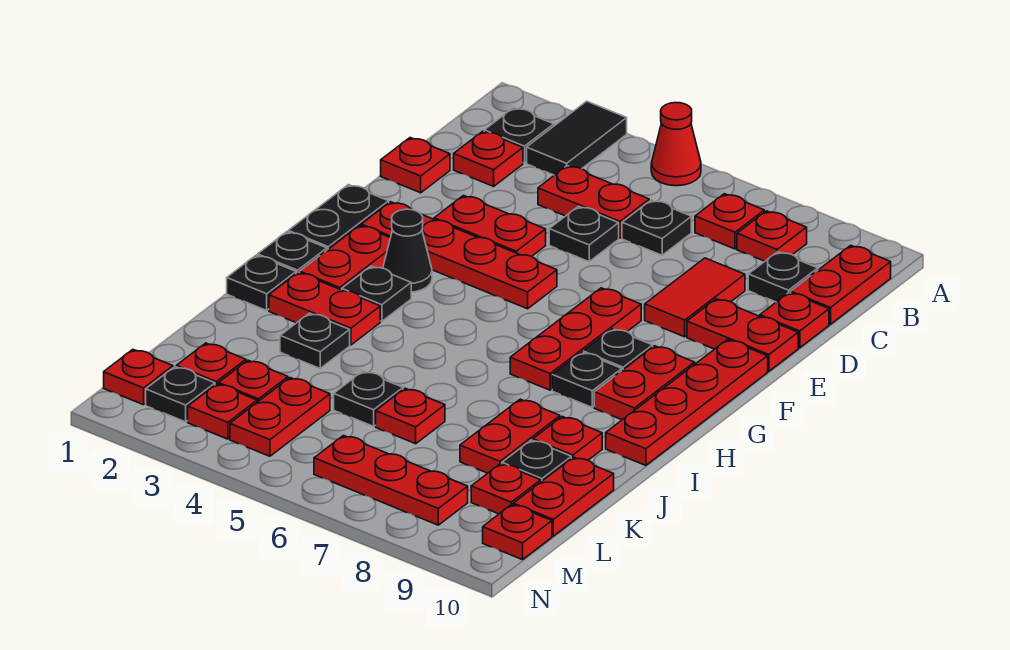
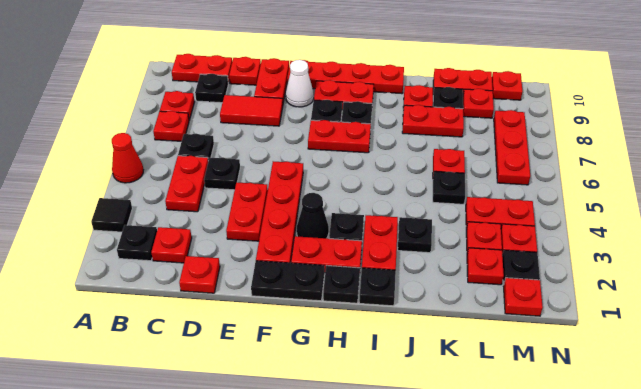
black tile A3:B3 level 1 -> black tile A3 level 1
red plate F7:H7 level 1 -> red plate G7:H7 level 1
none -> white cone F9 level 1

